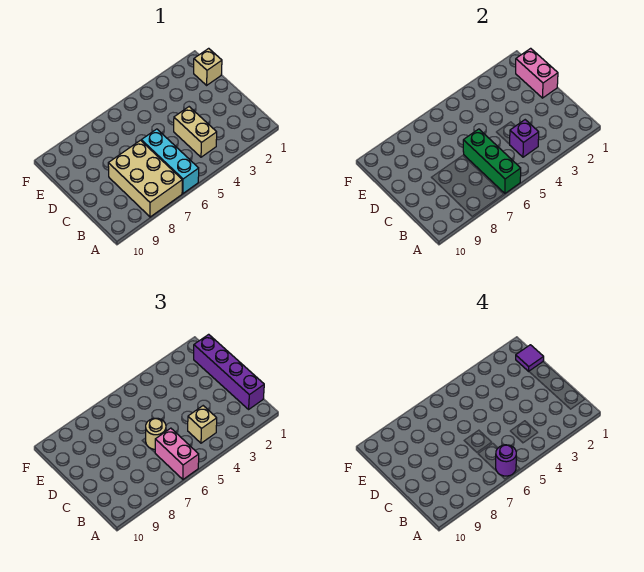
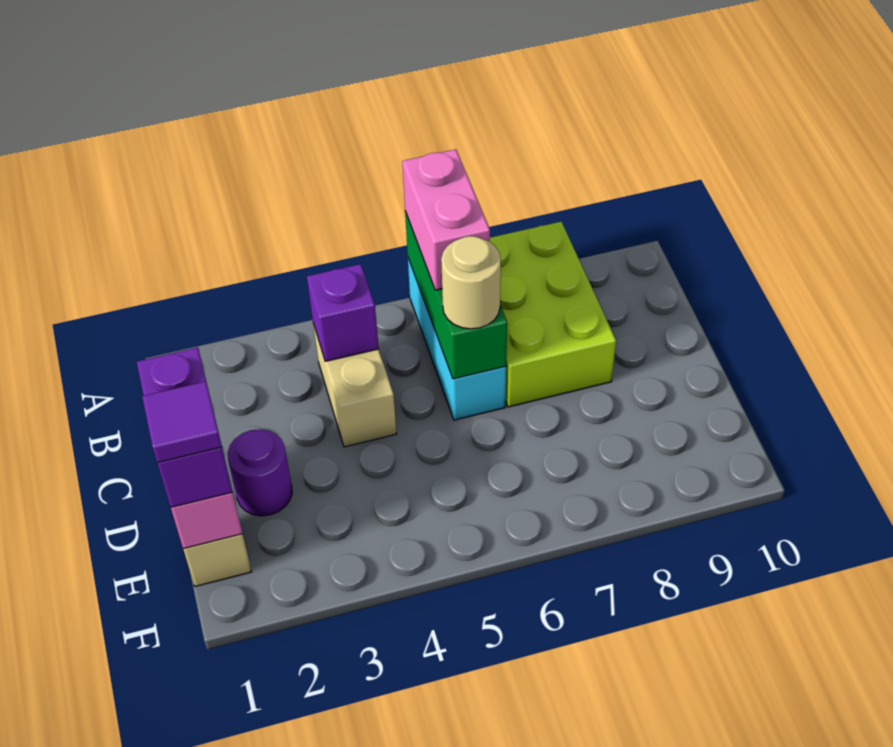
purple round brick A6 level 4 -> purple round brick D2 level 1
tan brick A7:C8 level 1 -> lime brick A7:C8 level 1
purple brick B1:E1 level 3 -> purple brick D1:E1 level 3
tan brick B4 level 3 -> none

